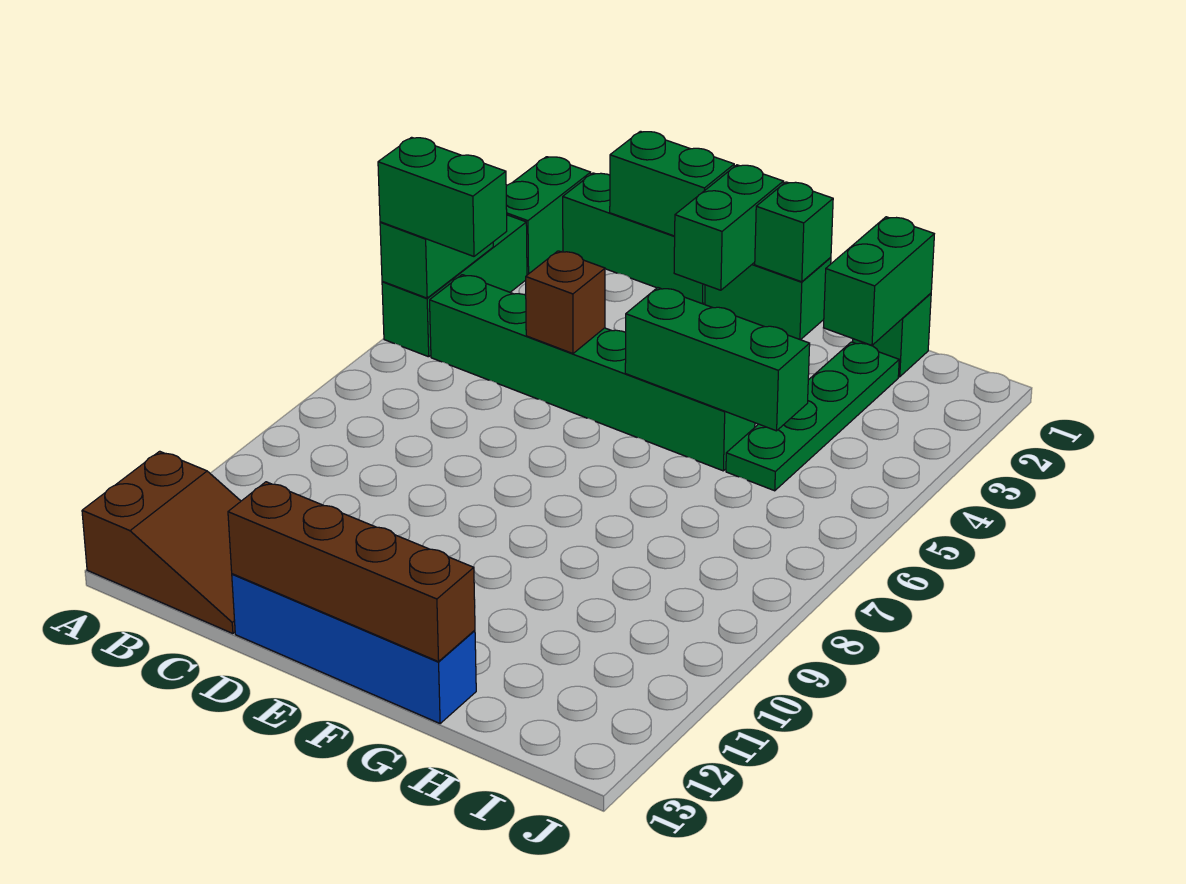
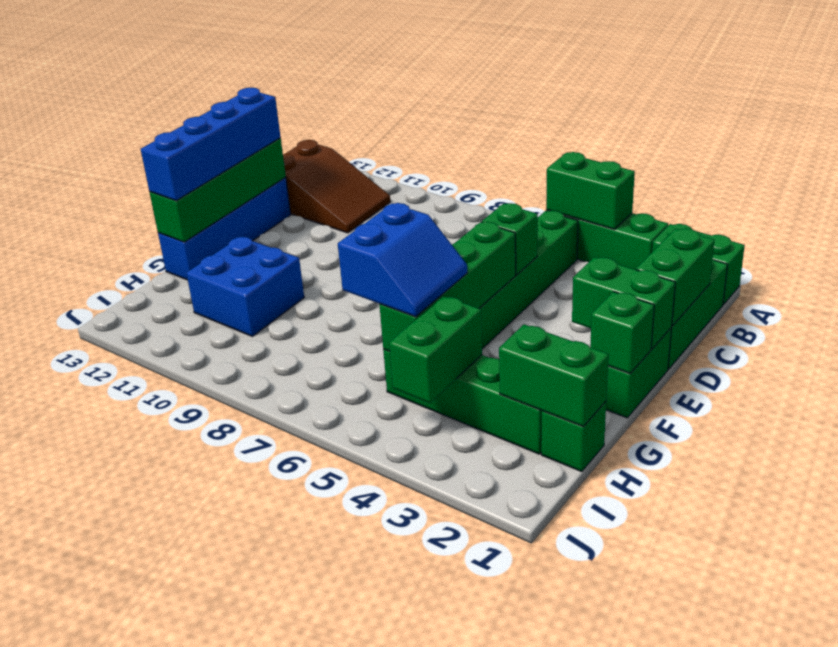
green brick A5:B5 level 3 -> green brick H4:I4 level 2
brown slope A12:C13 level 1 top A -> brown slope B11:C13 level 1 top 13
brown brick D5 level 2 -> green brick D5 level 2
brown brick D13:G13 level 2 -> green brick D13:G13 level 2
none -> blue brick D13:G13 level 3
green brick F5:H5 level 2 -> green brick E5:H5 level 2
none -> blue slope G5:H6 level 3 top 6
none -> blue brick G10:H11 level 1
green plate H2:H5 level 1 -> green brick H2:H5 level 1

